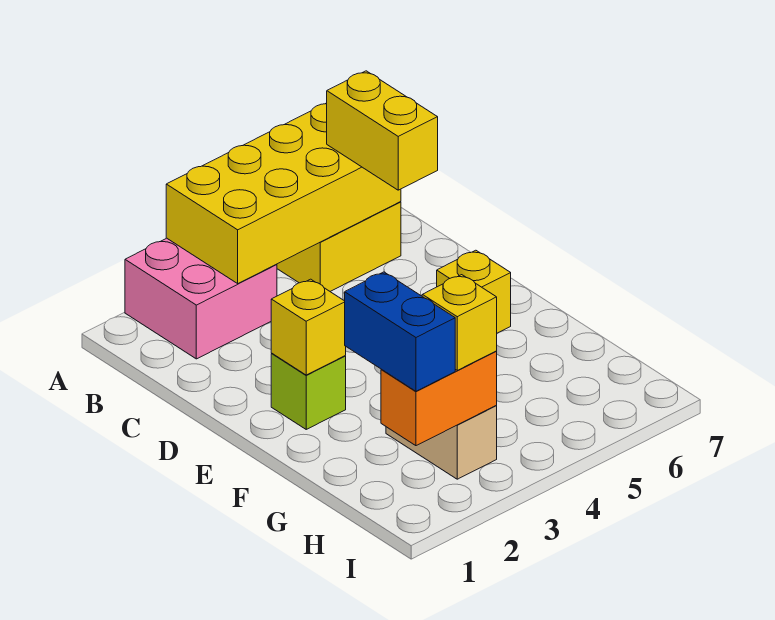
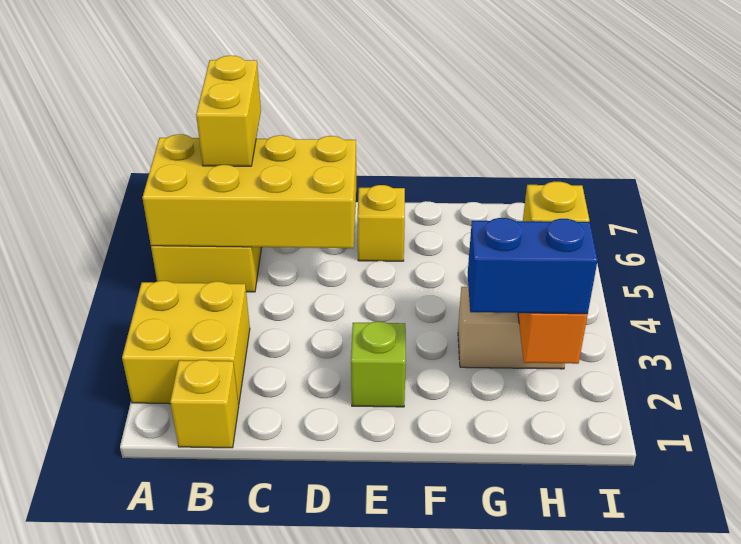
pink brick A2:B3 level 1 -> yellow brick A2:B3 level 1
yellow brick A3:B6 level 2 -> yellow brick A5:D6 level 2
yellow brick B6:C6 level 3 -> yellow brick B6:B7 level 3
yellow brick E2 level 2 -> yellow brick B1 level 1

